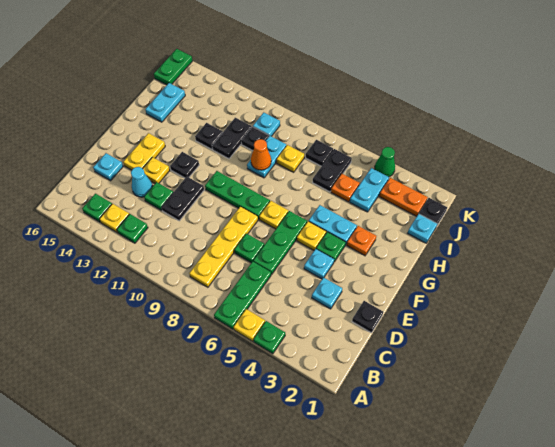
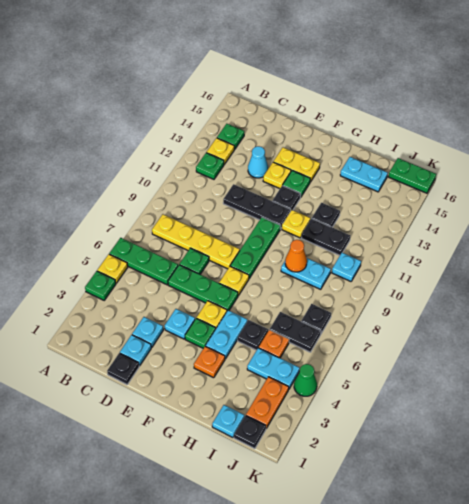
black plate D11:E11 level 1 -> black plate D11:F11 level 1
green plate D12 level 1 -> green plate F13 level 1
cyan plate D15 level 1 -> cyan plate D2 level 1
yellow plate I8 level 1 -> yellow plate G11 level 1
black plate I10 level 1 -> black plate H5 level 1

